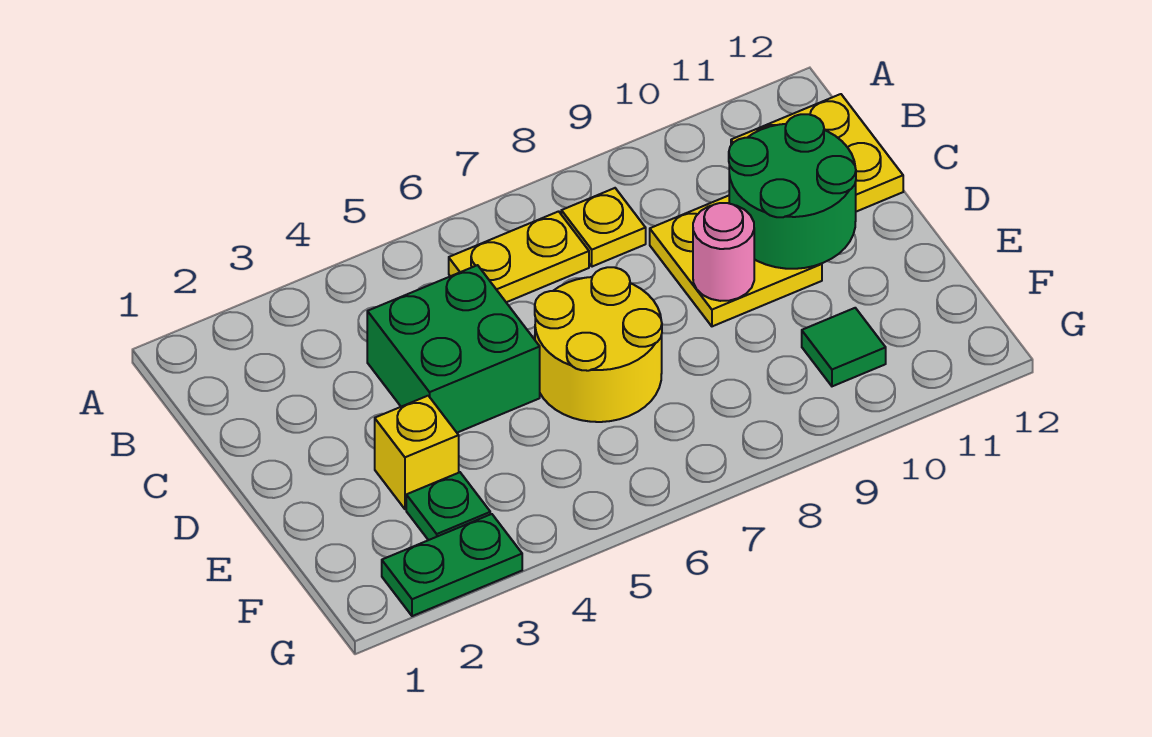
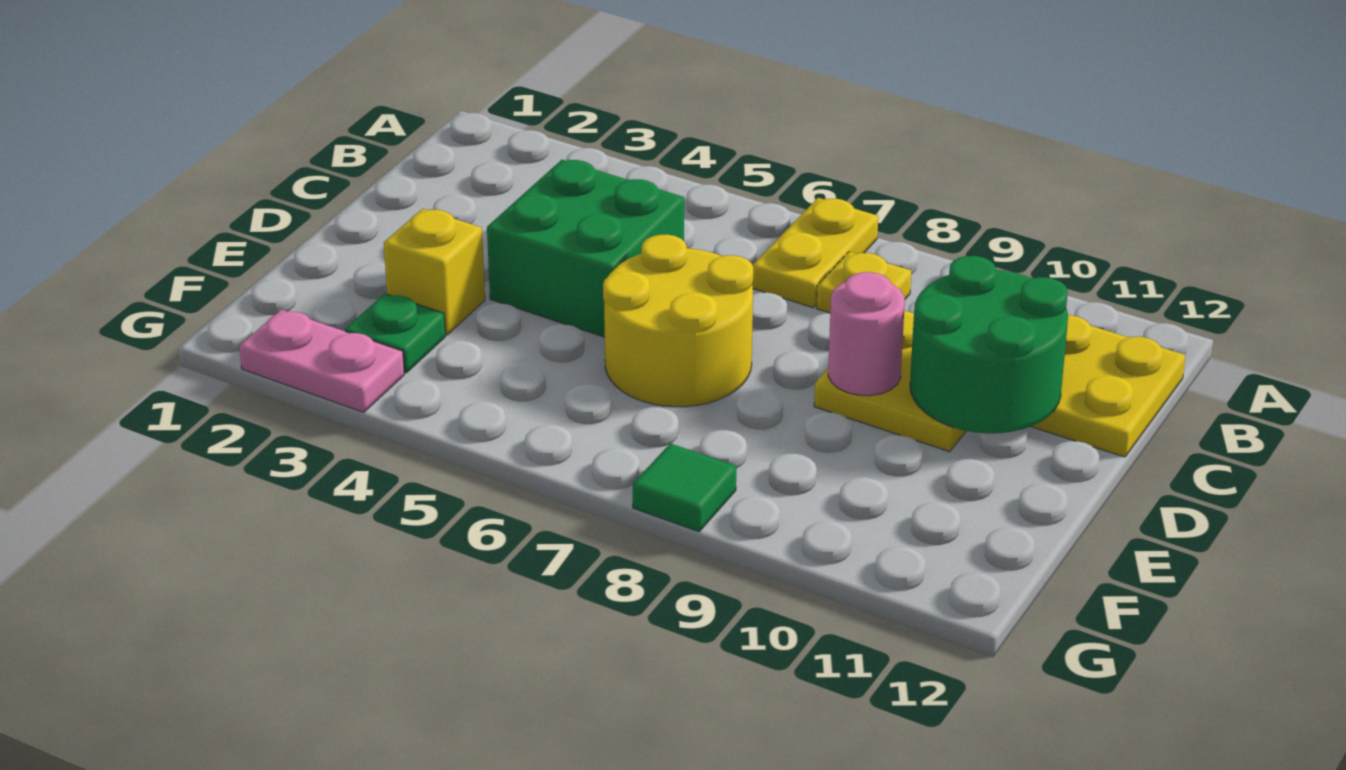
yellow plate B6:B7 level 1 -> yellow plate A7:B7 level 1
green tile F10 level 1 -> green tile G8 level 1
green plate G2:G3 level 1 -> pink plate G2:G3 level 1

